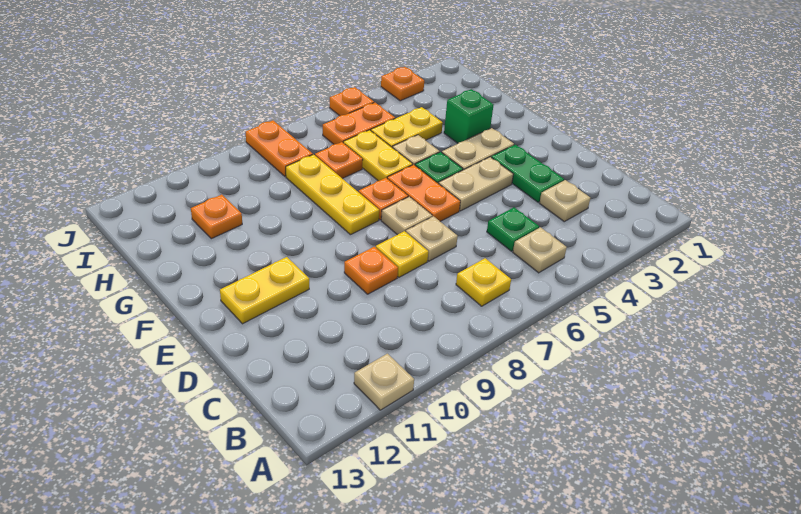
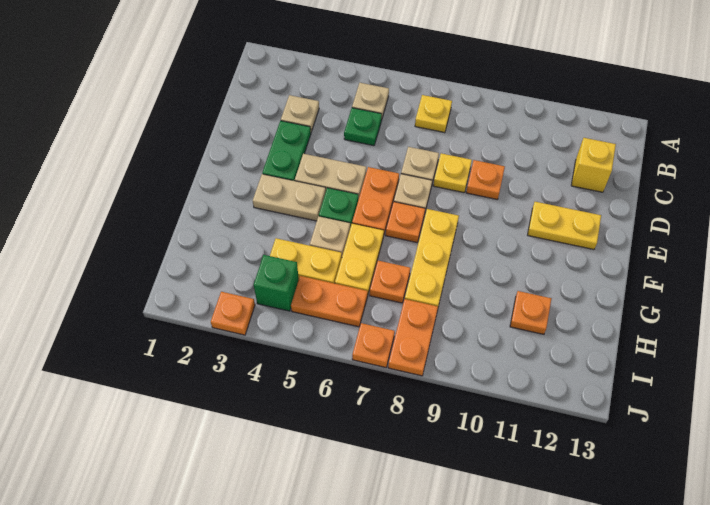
tan plate A11 level 1 -> none
none -> yellow brick C12 level 1
green brick G3 level 1 -> green brick I4 level 1
orange plate J5 level 1 -> orange plate J7 level 1

